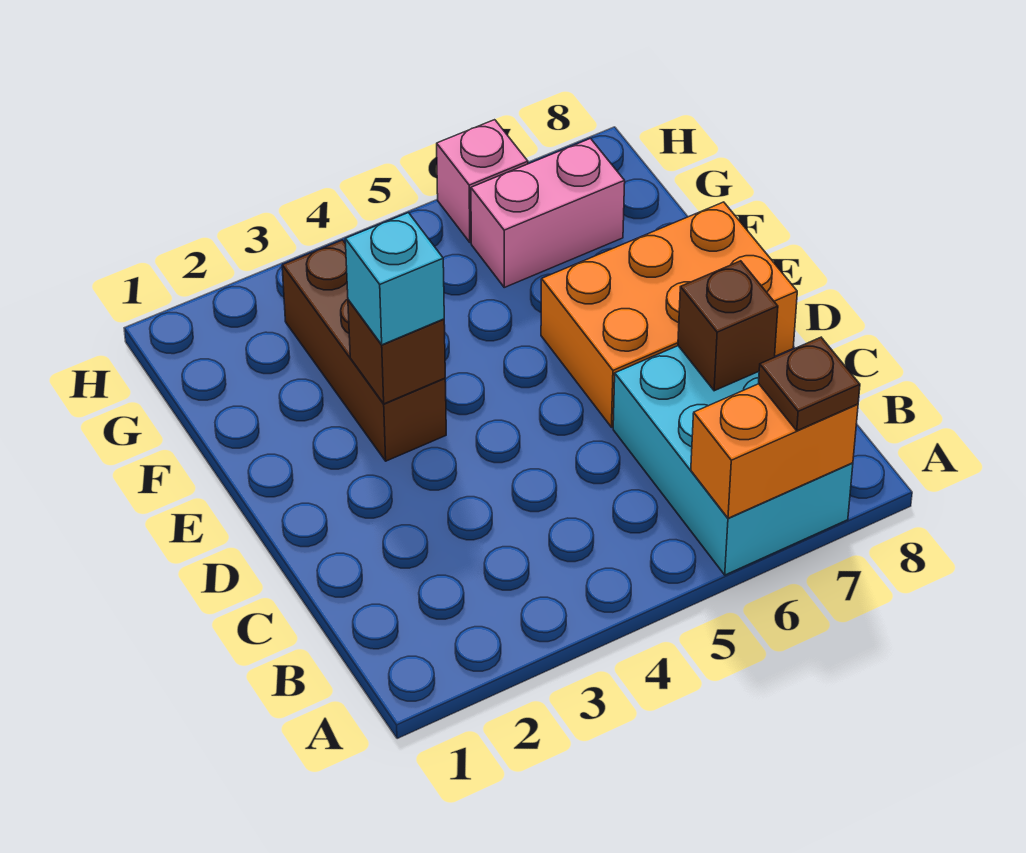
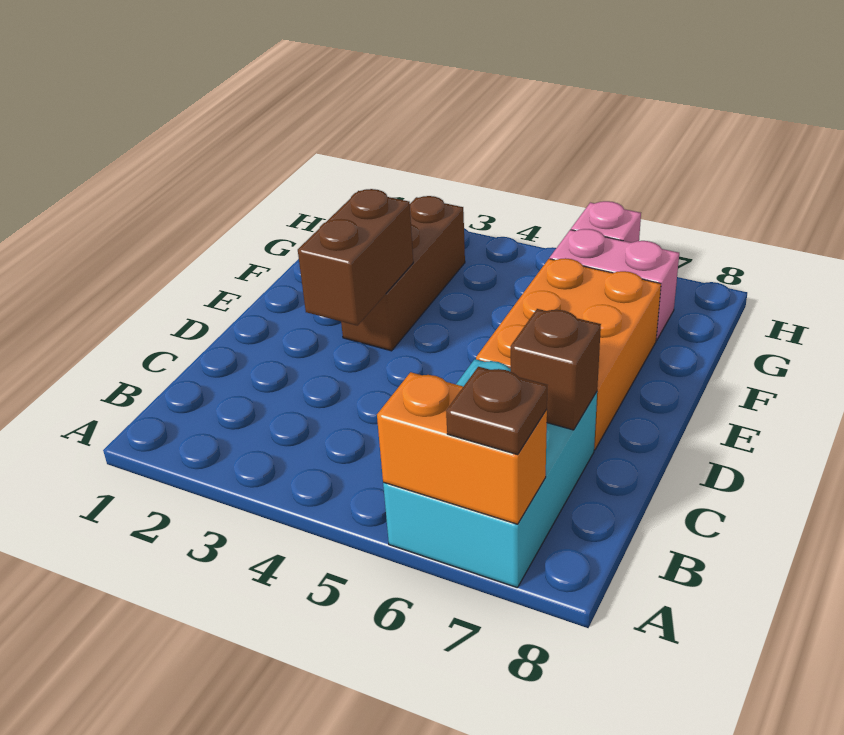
orange brick D6:E8 level 1 -> orange brick D6:F7 level 1
brown brick E3 level 2 -> brown brick D3:E3 level 2
cyan brick E3 level 3 -> none

